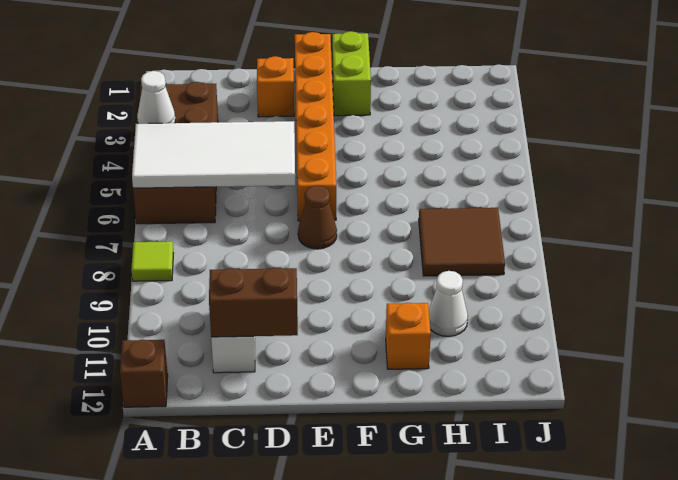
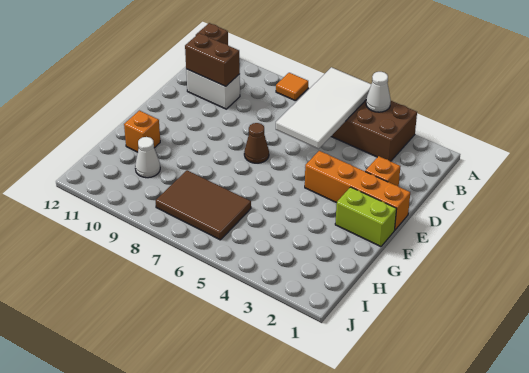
lime tile A8 level 1 -> orange tile A8 level 1
brown brick C11:D11 level 2 -> brown brick C10:C11 level 2
orange brick E1:E6 level 1 -> orange brick E1:E4 level 1
brown tile H7:I8 level 1 -> brown tile H6:I8 level 1

